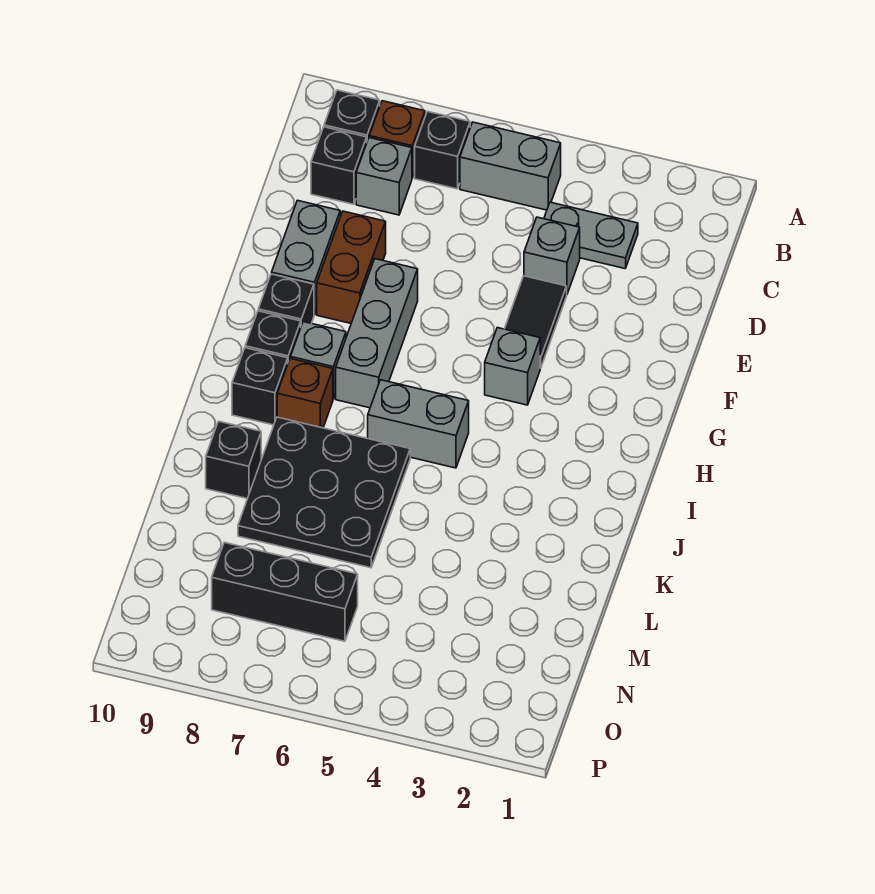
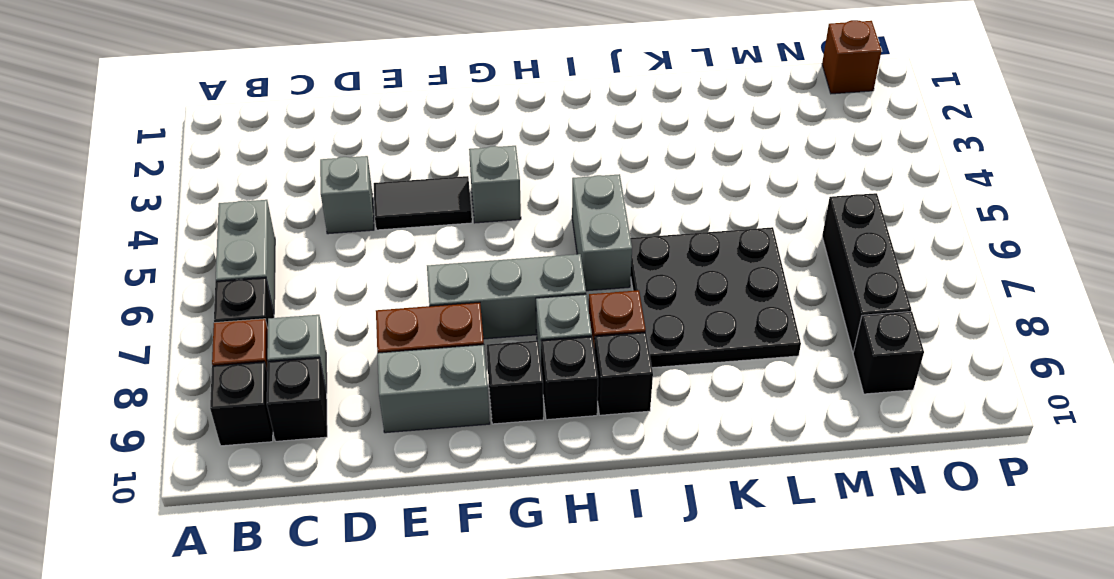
grey plate C3:C4 level 1 -> none
black brick K9 level 1 -> black brick N9 level 1
none -> brown brick O1 level 1

